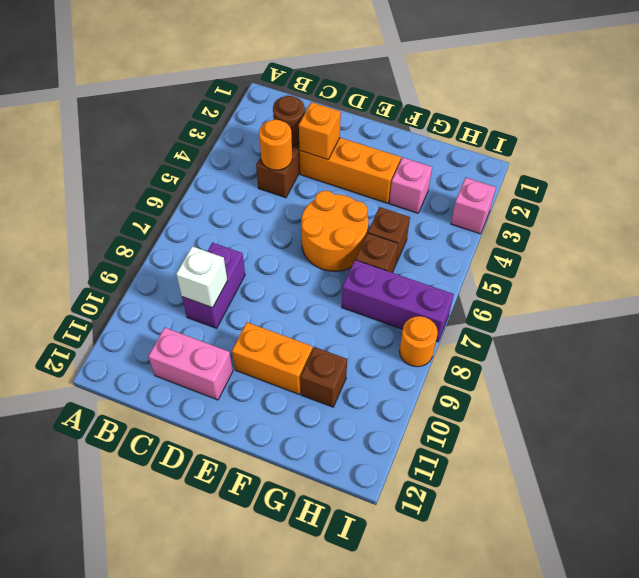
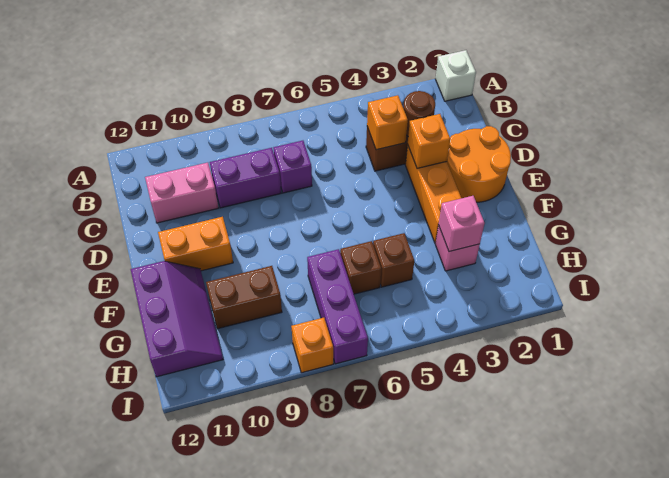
orange round brick C4 level 2 -> orange brick C4 level 2
none -> purple brick C7 level 1
white brick C9 level 2 -> white brick A1 level 1
pink brick C11:D11 level 1 -> pink brick C10:C11 level 1
orange round brick E5:F6 level 1 -> orange round brick D1:E2 level 1
orange brick E10:F10 level 1 -> orange brick E10:E11 level 1
none -> purple slope F11:H12 level 1 top 12
brown brick G10 level 1 -> brown brick G9:G10 level 1
pink brick I3 level 1 -> pink brick G3 level 2
orange round brick I8 level 1 -> orange brick I8 level 1

